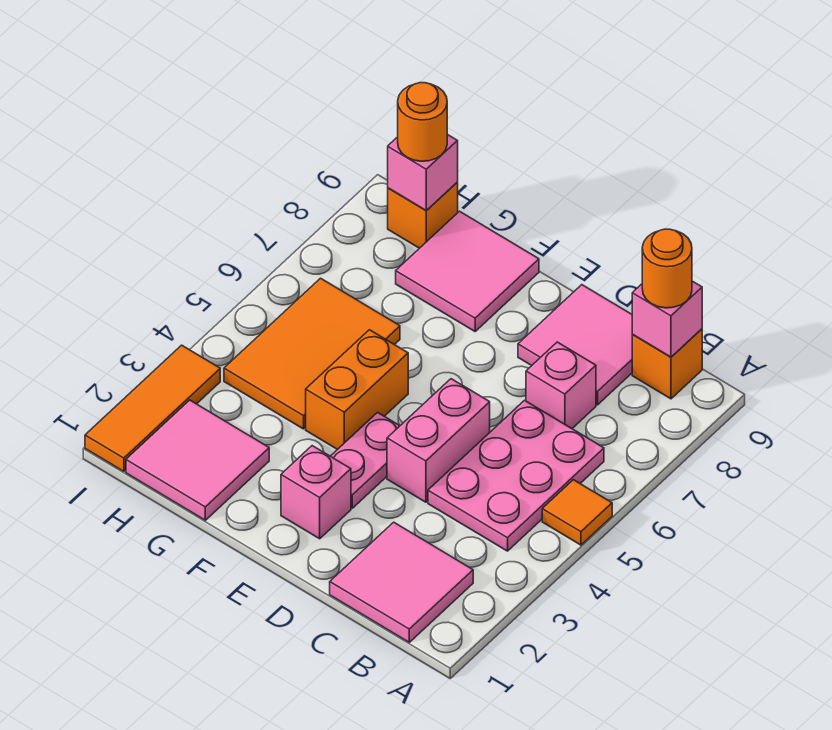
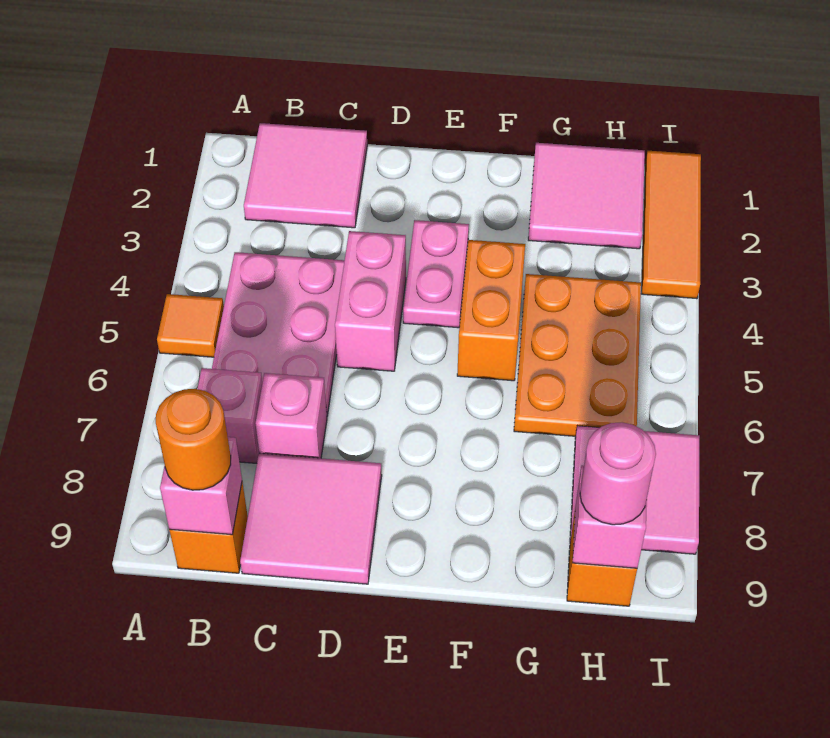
pink brick E2 level 1 -> pink brick B7 level 1
pink tile F8:G9 level 1 -> pink tile H7:I8 level 1
orange tile G4:H6 level 1 -> orange plate G4:H6 level 1
orange round brick H9 level 3 -> pink round brick H9 level 3

